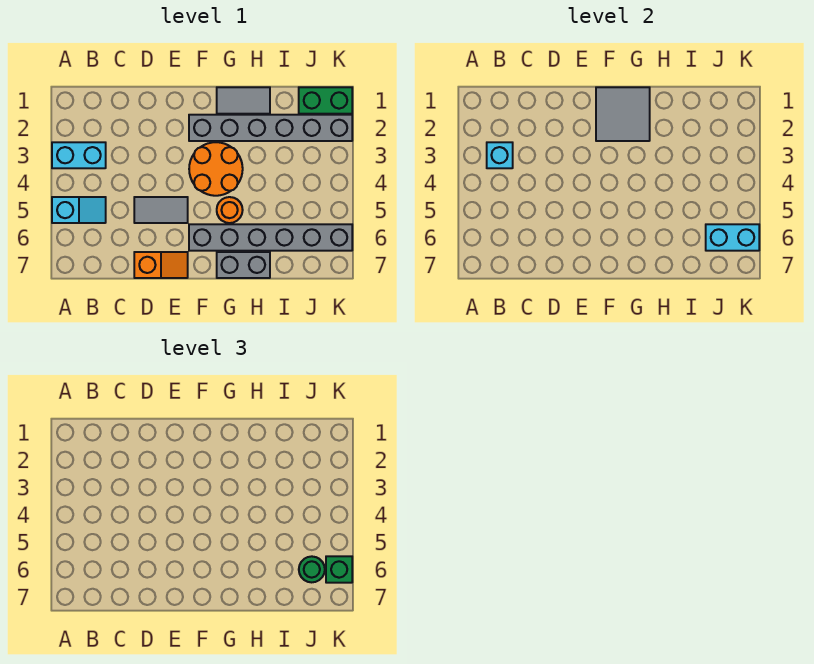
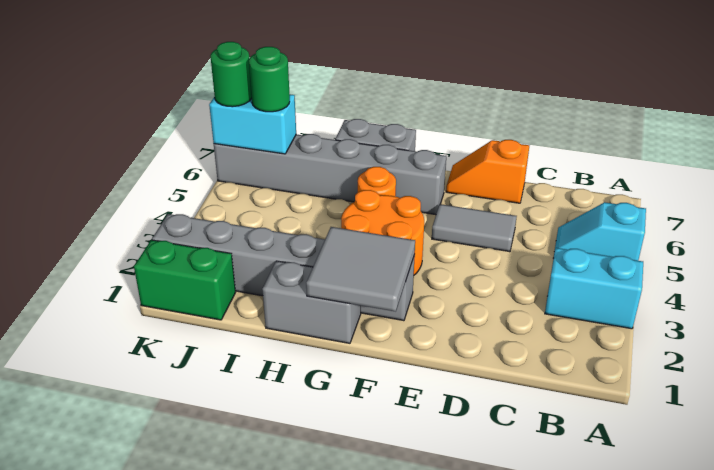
cyan brick B3 level 2 -> none
grey tile G1:H1 level 1 -> grey brick G1:H1 level 1
green brick K6 level 3 -> green round brick K6 level 3

